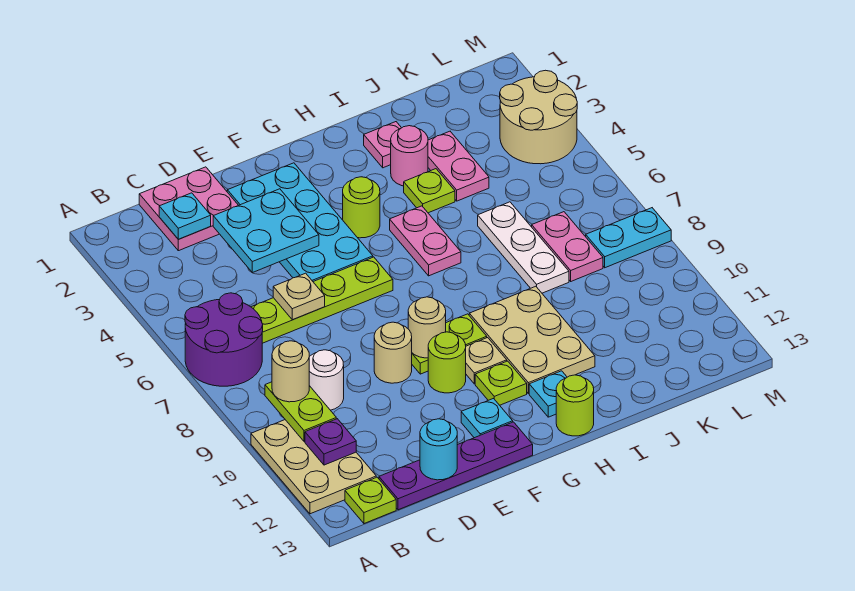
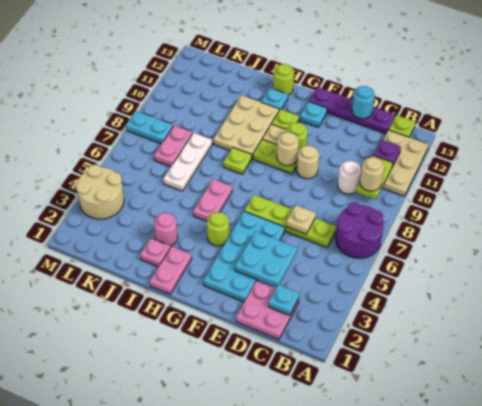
lime plate I4 level 1 -> lime plate H8 level 1
pink plate J3:J4 level 1 -> pink plate H1:H2 level 1

